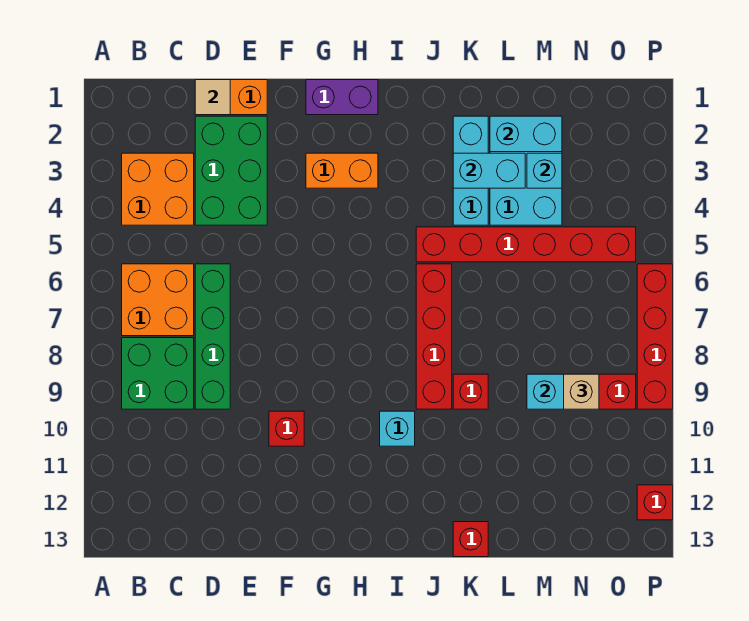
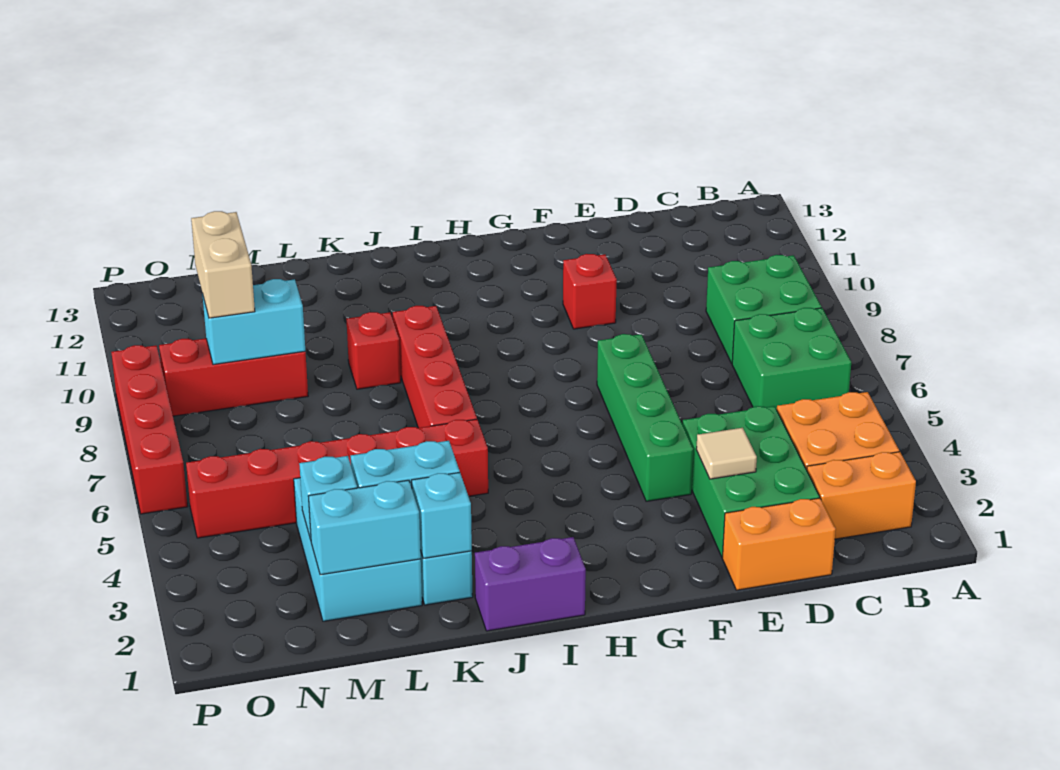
orange brick B6:C7 level 1 -> green brick B6:C7 level 1
tan tile D1 level 2 -> tan tile E3 level 2
green brick D6:D9 level 1 -> green brick F4:F7 level 1
purple brick G1:H1 level 1 -> purple brick I1:J1 level 1
orange brick G3:H3 level 1 -> orange brick B2:C2 level 1
cyan brick I10 level 1 -> cyan brick K2 level 2
red brick K13 level 1 -> none
tan brick N9 level 3 -> tan brick N9:N10 level 3
red brick P12 level 1 -> none

